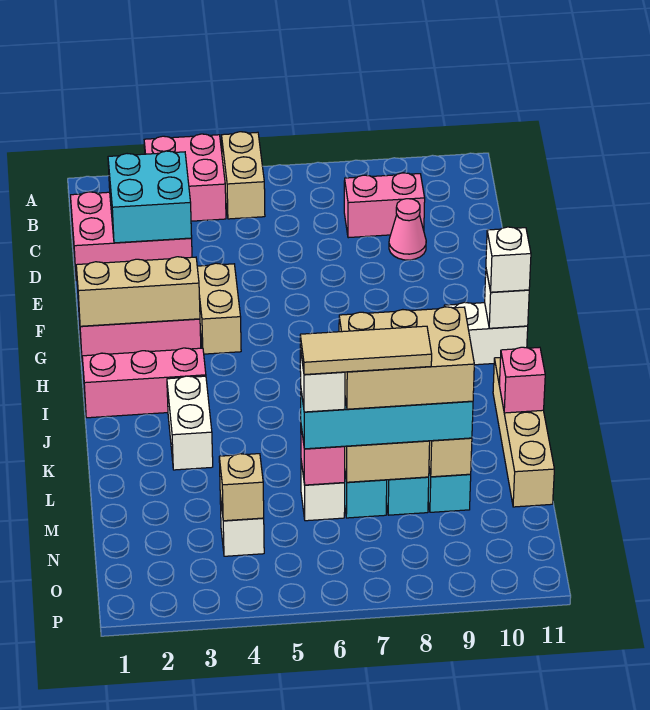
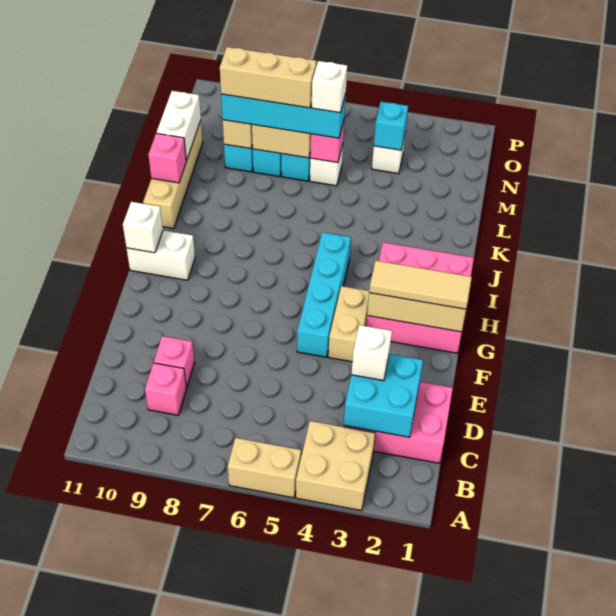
pink brick A3:B4 level 1 -> tan brick A3:B4 level 1
tan brick A5:B5 level 1 -> tan brick A5:A6 level 1
pink brick C8:C9 level 1 -> pink brick C9 level 1
pink cone D9 level 1 -> pink brick D9 level 1
none -> cyan brick F5:I5 level 1
white brick H11 level 3 -> white brick D3 level 3
white brick J3:K3 level 1 -> white brick L11:M11 level 2
tan brick L7:M9 level 4 -> tan brick M7:M9 level 4
tan tile M6:M8 level 5 -> tan tile G1:G3 level 3
tan brick N4 level 2 -> cyan brick N4 level 2

